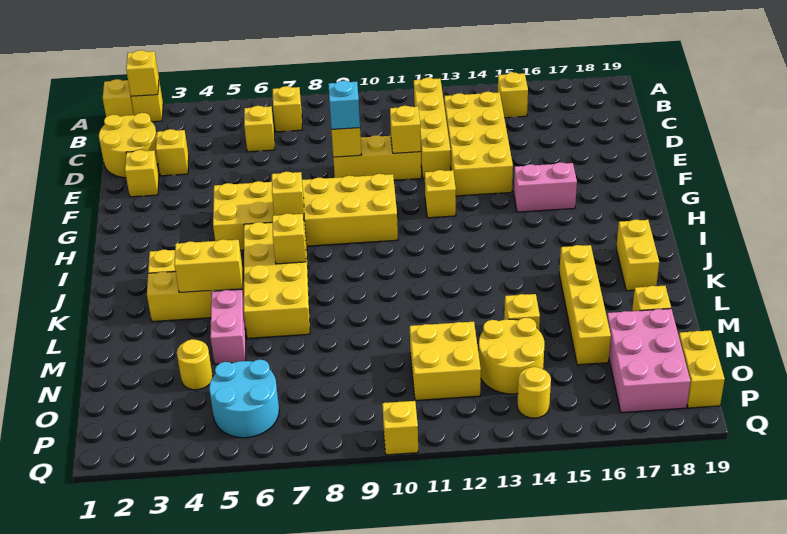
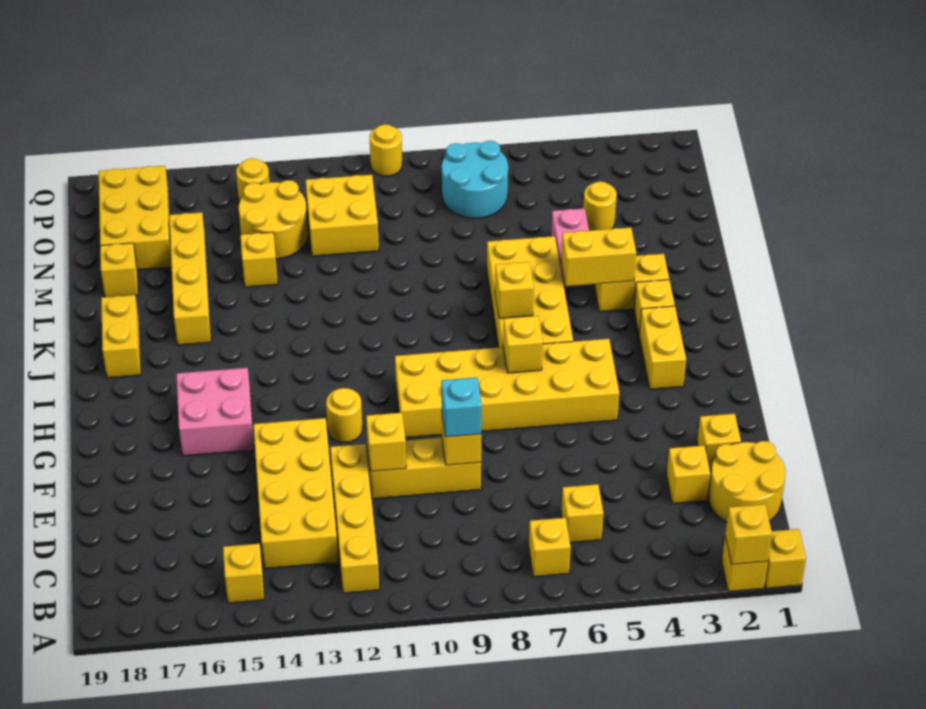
yellow brick G12 level 1 -> yellow round brick G12 level 1
pink brick G15:G16 level 1 -> pink brick G15:H16 level 1
pink brick N17:P18 level 1 -> yellow brick N17:P18 level 1
cyan round brick O5:P6 level 1 -> cyan round brick O7:P8 level 1
yellow brick O19:P19 level 1 -> yellow brick H3:I3 level 1
yellow brick Q10 level 1 -> yellow round brick Q10 level 1

